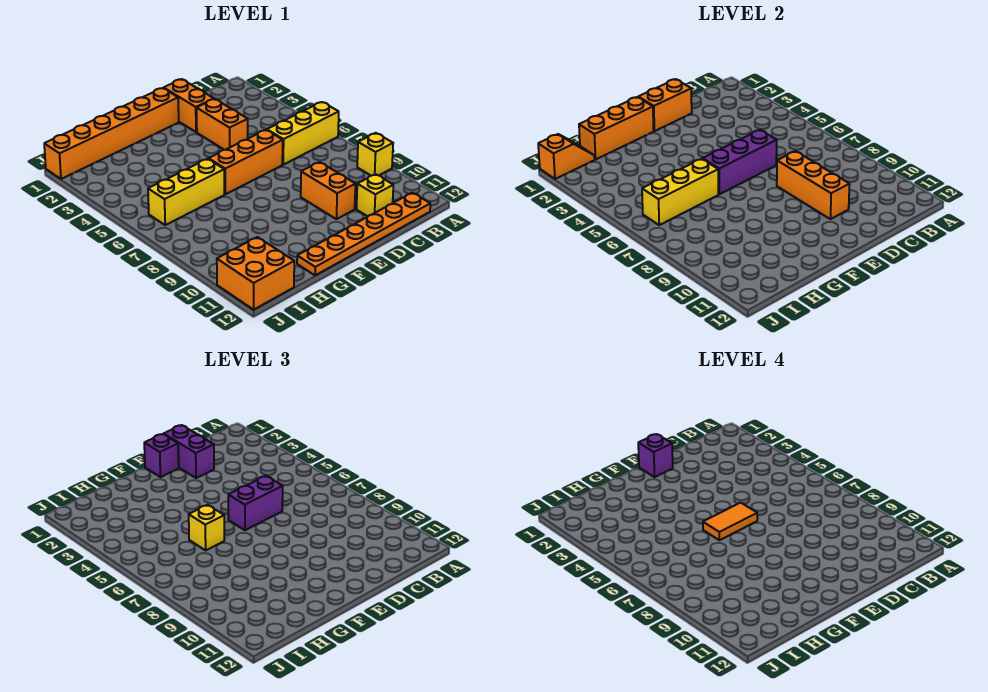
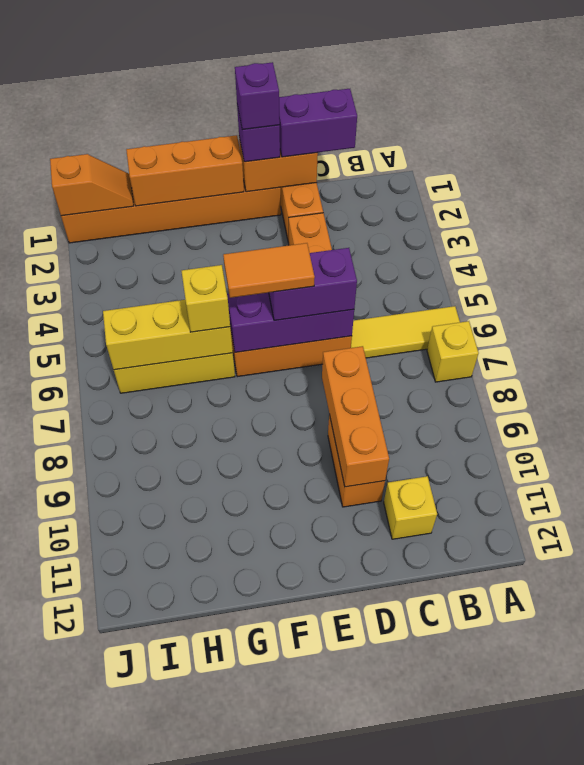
yellow brick A6:C6 level 1 -> yellow tile A6:C6 level 1
yellow brick A9 level 1 -> yellow brick A7 level 1
orange plate B12:G12 level 1 -> none
purple brick D1:D2 level 3 -> purple brick C1:D1 level 3
orange brick I11:J12 level 1 -> none

